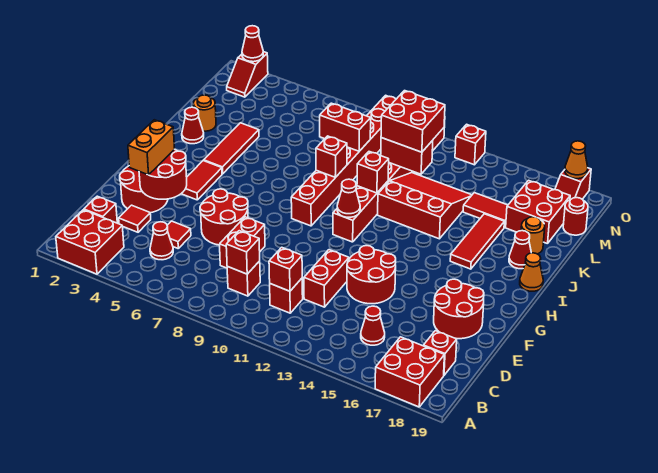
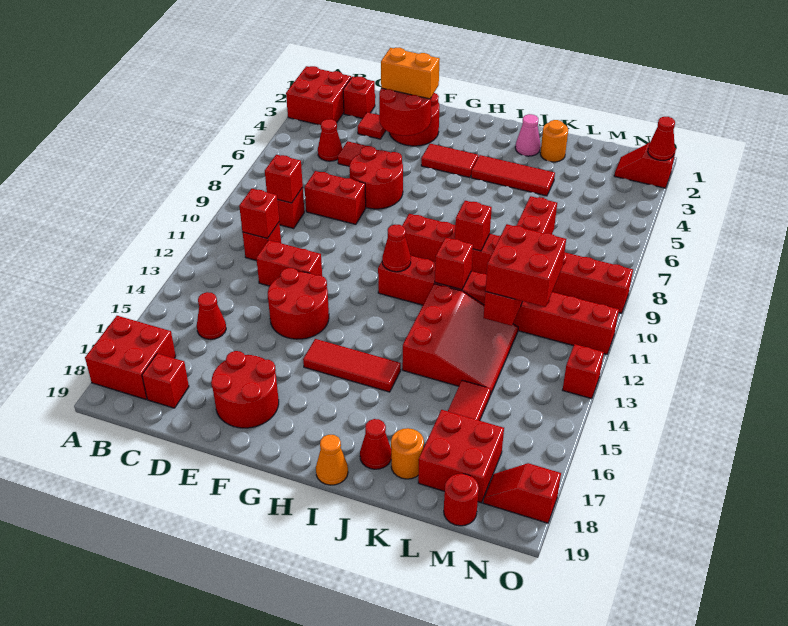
red tile I16:K16 level 1 -> red tile G15:I15 level 1
red cone J2 level 1 -> pink cone J2 level 1
orange cone O18 level 2 -> none

